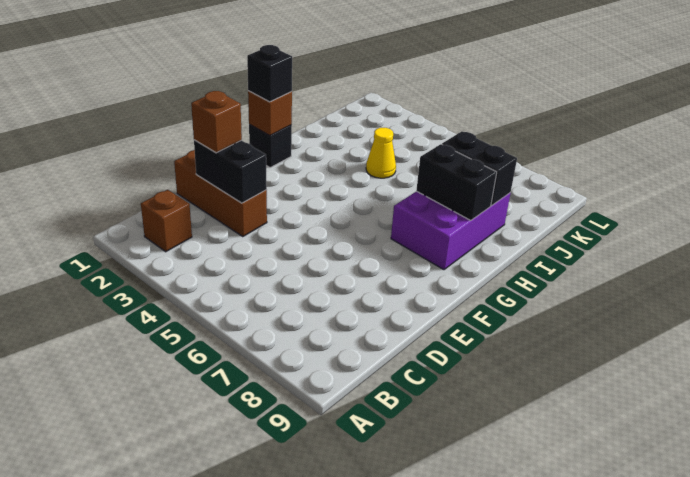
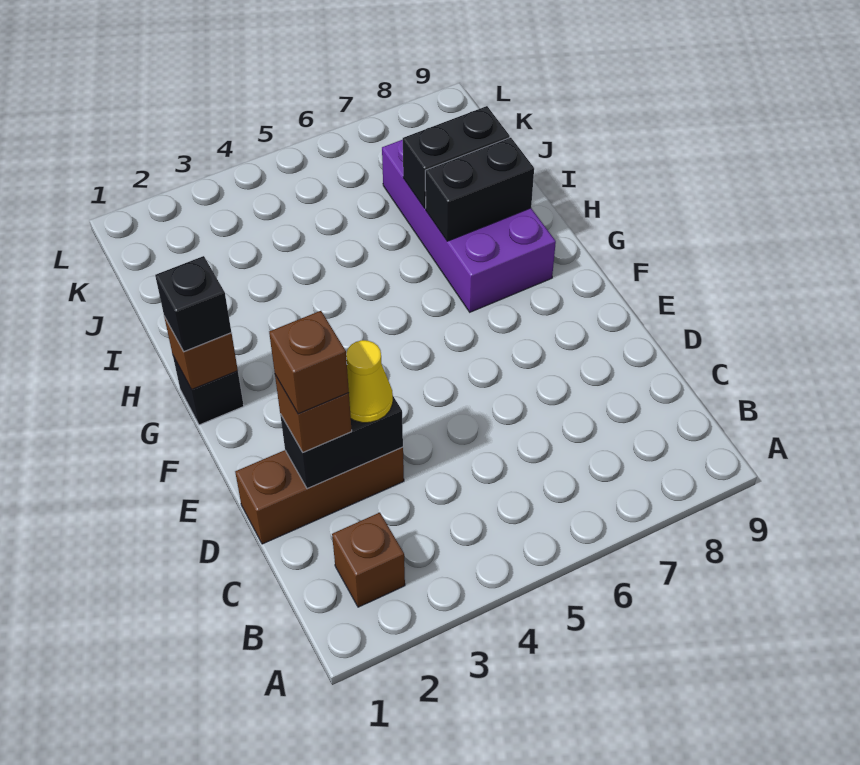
none -> brown brick D2 level 4
purple brick G7:I8 level 1 -> purple brick G7:J8 level 1
yellow cone I4 level 1 -> yellow cone D3 level 3

